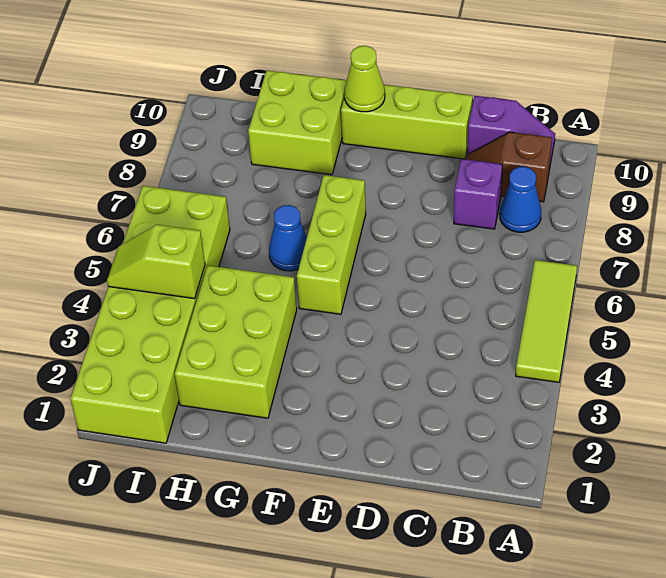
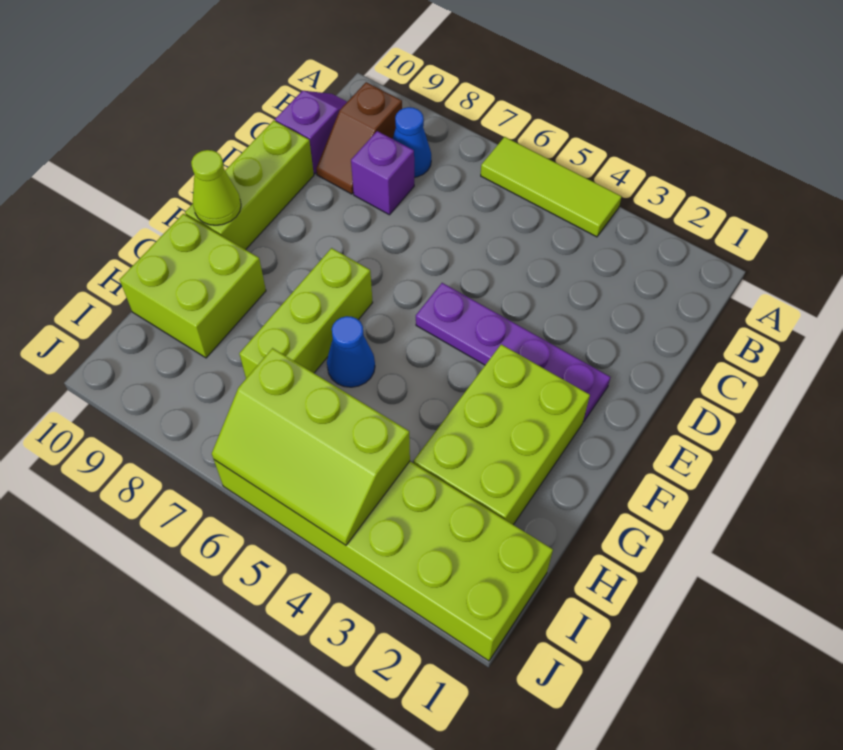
none -> purple plate E2:E5 level 1
lime brick F5:F7 level 1 -> lime brick F7:H7 level 1
lime brick G2:H4 level 1 -> lime brick F2:H3 level 1
lime slope I4:J4 level 2 top I -> lime slope I4:J6 level 2 top I

